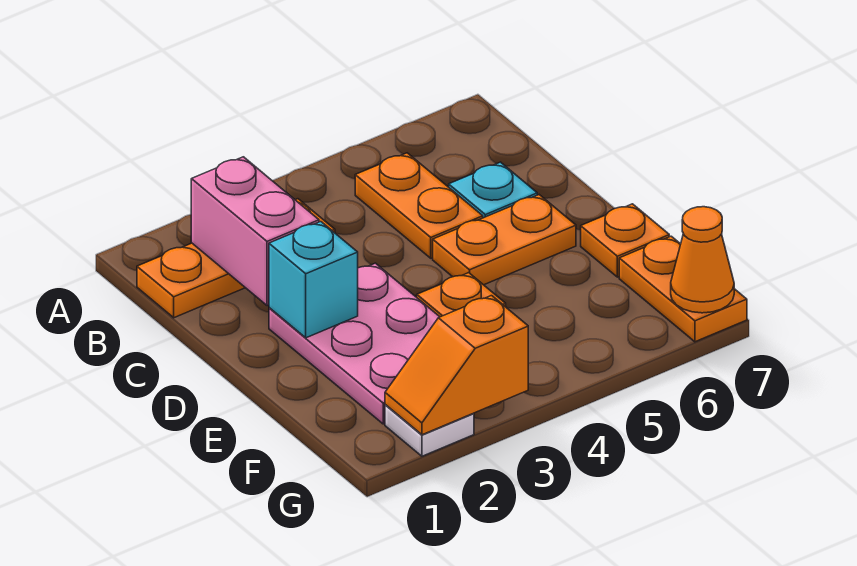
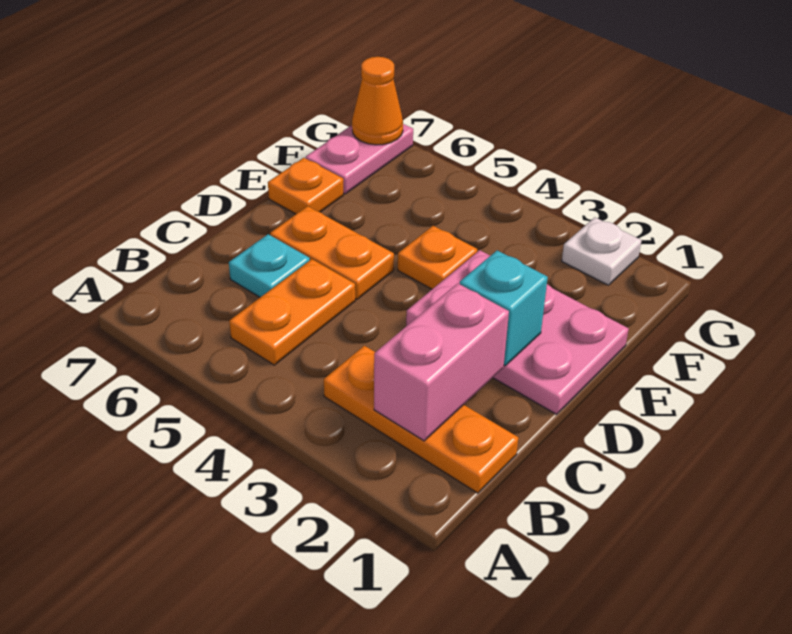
pink plate D2:F3 level 1 -> pink plate D1:E3 level 1
orange plate F7:G7 level 1 -> pink plate F7:G7 level 1
orange slope G2:G3 level 2 top 3 -> none

